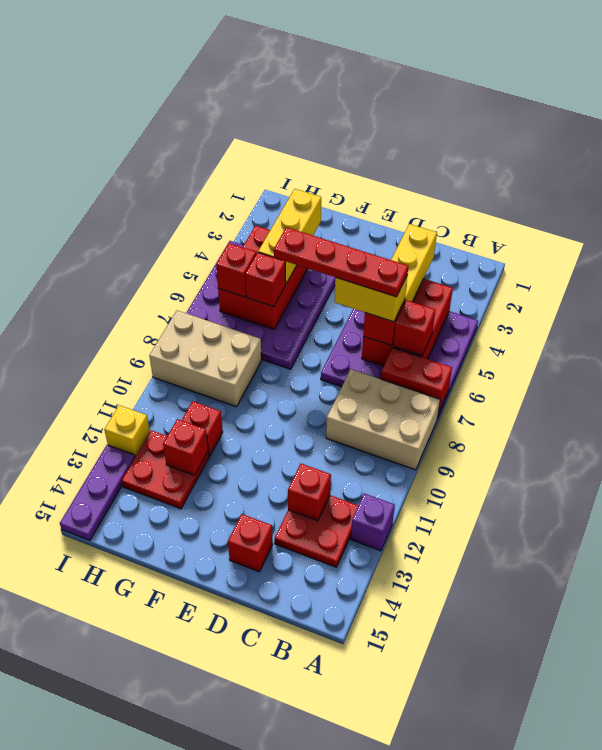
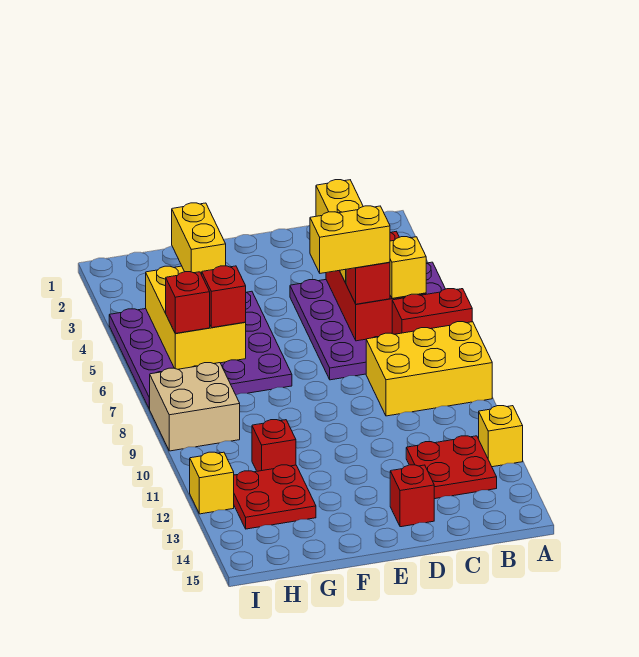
tan brick A8:C9 level 1 -> yellow brick A8:C9 level 1
purple brick A12 level 1 -> yellow brick A12 level 1
red brick B6 level 3 -> yellow brick B6 level 3
red plate C6:F6 level 5 -> none
red brick C12 level 2 -> none
yellow brick G3:G5 level 3 -> yellow brick G3:G4 level 3
red brick G4:H6 level 2 -> yellow brick G4:H6 level 2
tan brick G8:I9 level 1 -> tan brick H8:I9 level 1
red brick G12 level 2 -> none
purple plate I13:I15 level 1 -> none

